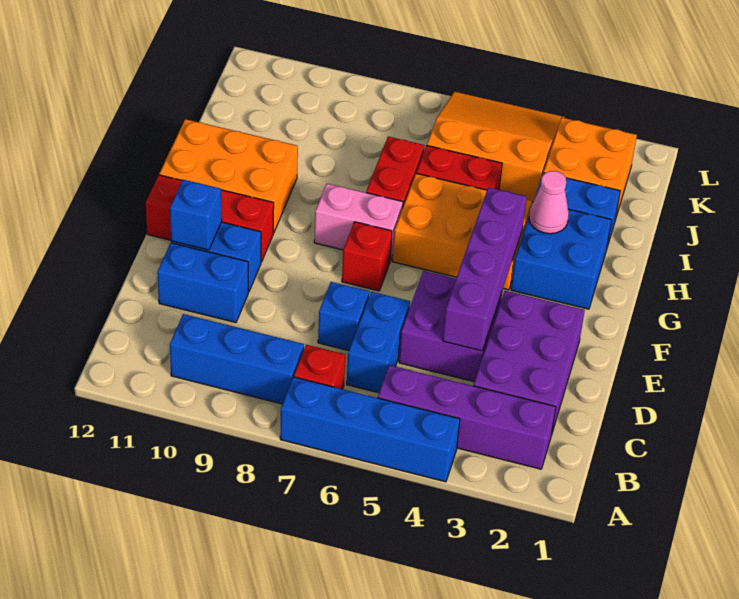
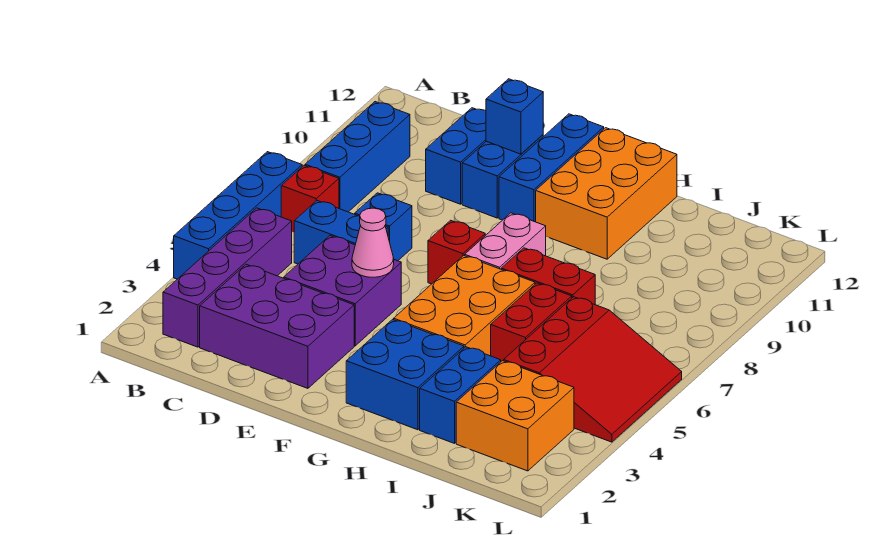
purple brick D4:G4 level 2 -> none
red brick F10:F12 level 1 -> blue brick F10:F12 level 1
pink cone H3 level 2 -> pink cone E5 level 2
orange slope J4:L6 level 1 top J -> red slope J4:L6 level 1 top J

